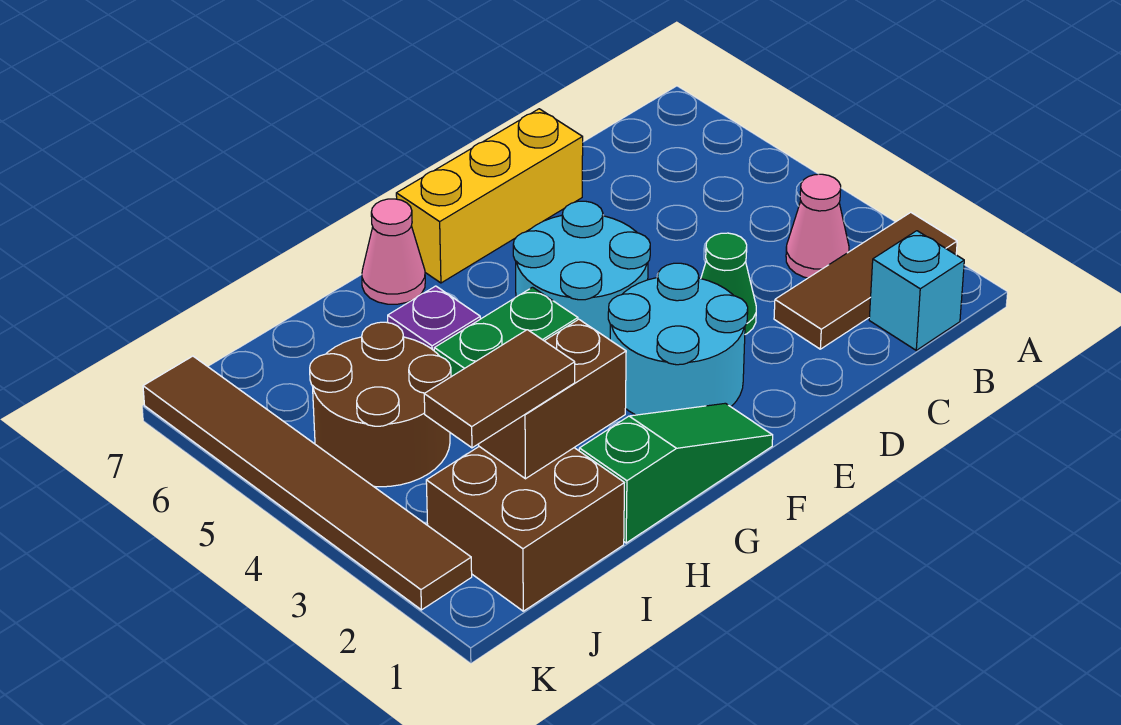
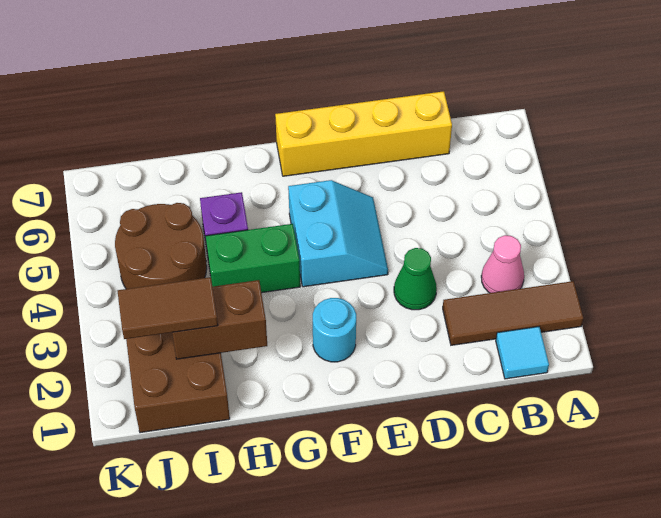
cyan brick B1 level 1 -> cyan tile B1 level 1
yellow brick D7:F7 level 1 -> yellow brick C7:F7 level 1
cyan round brick E2:F3 level 1 -> cyan round brick F2 level 1
cyan round brick E4:F5 level 1 -> cyan slope E4:F5 level 1 top F
green slope F1:H1 level 1 top H -> none
pink cone G7 level 1 -> none
brown tile K2:K7 level 1 -> none

